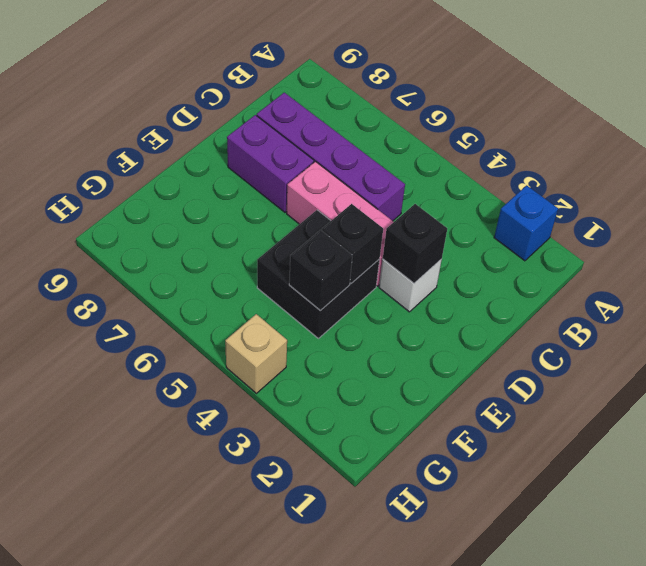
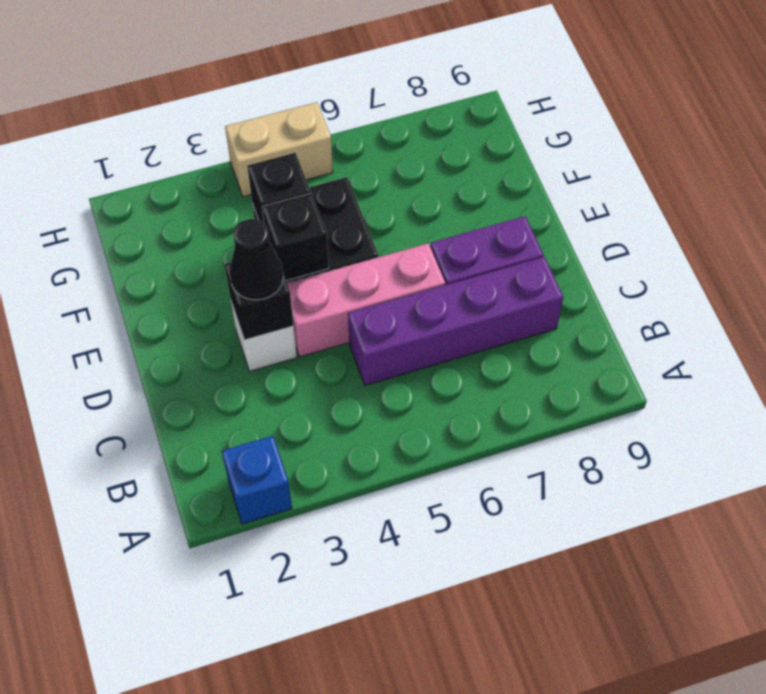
none -> black cone D3 level 3
tan brick H4 level 1 -> tan brick H4:H5 level 1

